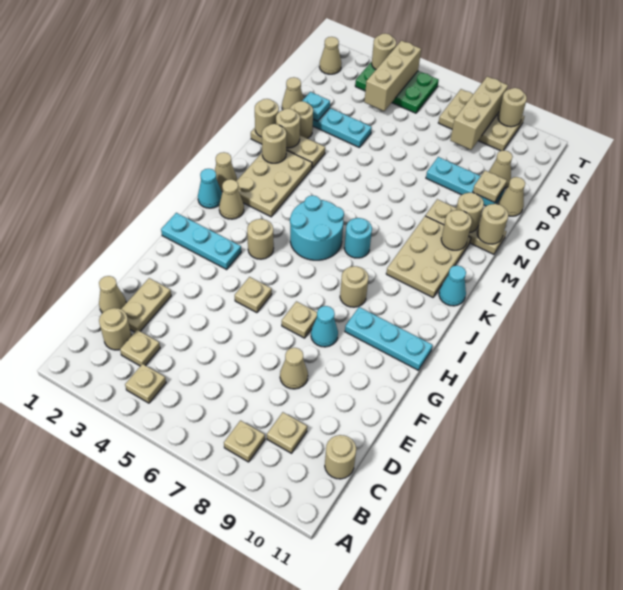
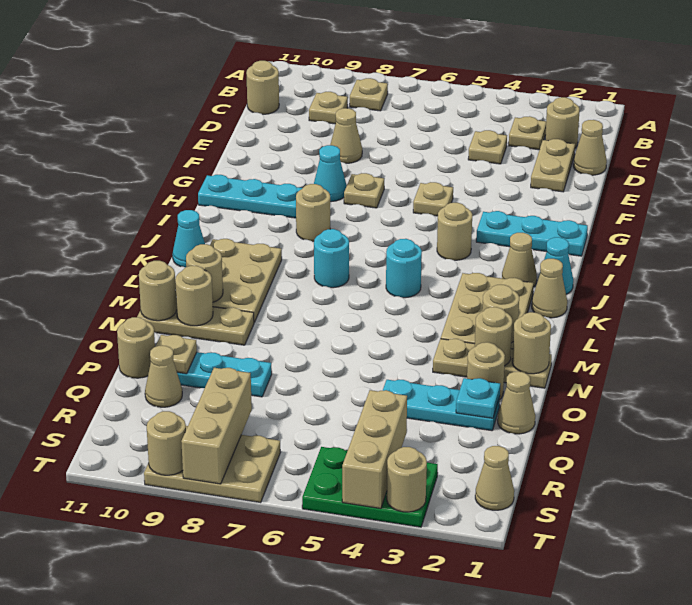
tan plate B4 level 1 -> tan plate D4 level 1
cyan round brick J5:K6 level 1 -> cyan round brick K5 level 1
tan cone P11 level 1 -> tan round brick P11 level 1

